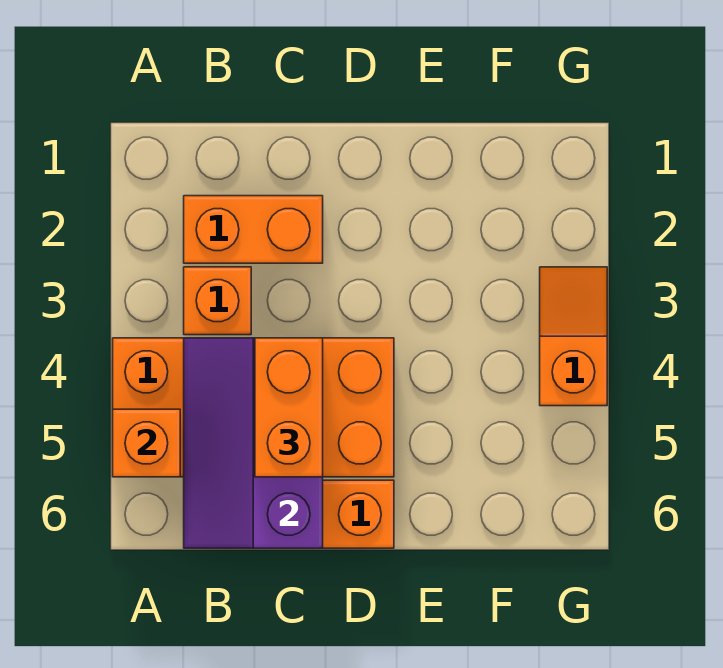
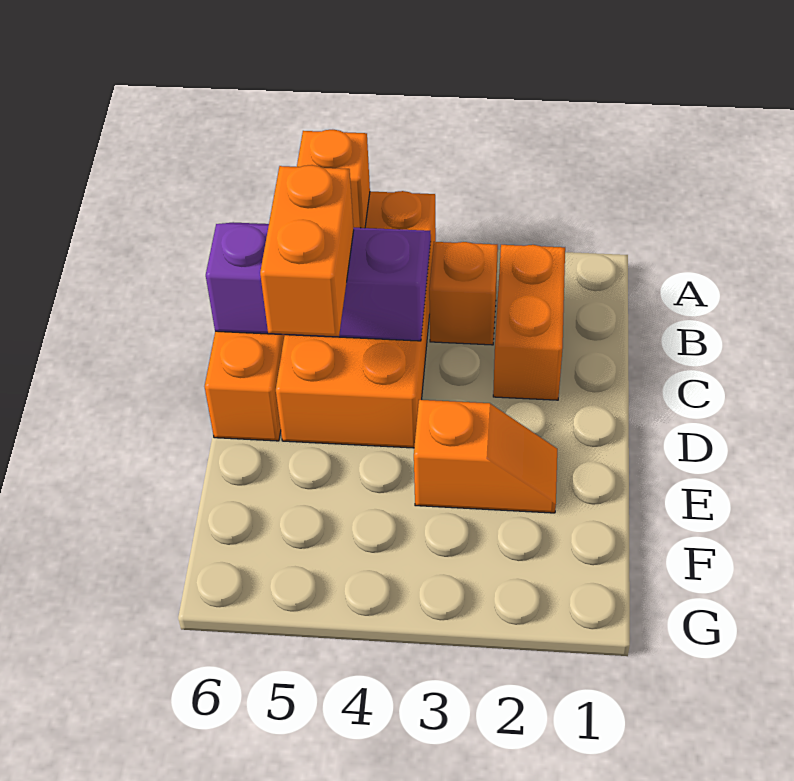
orange brick C4:C5 level 3 -> orange brick C5:D5 level 3
orange slope G3:G4 level 1 top 4 -> orange slope E2:E3 level 1 top 3

